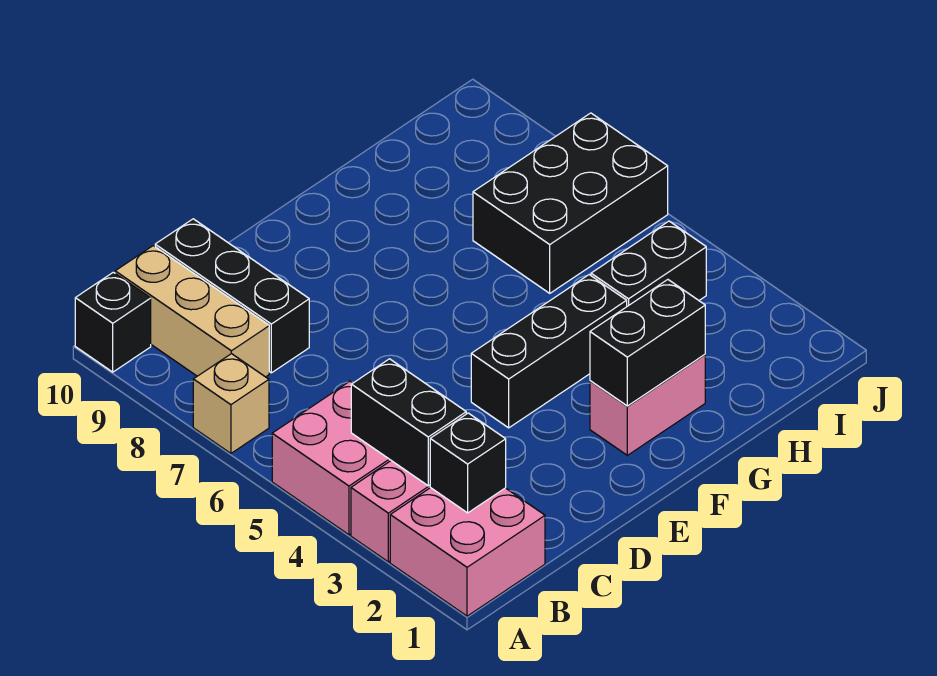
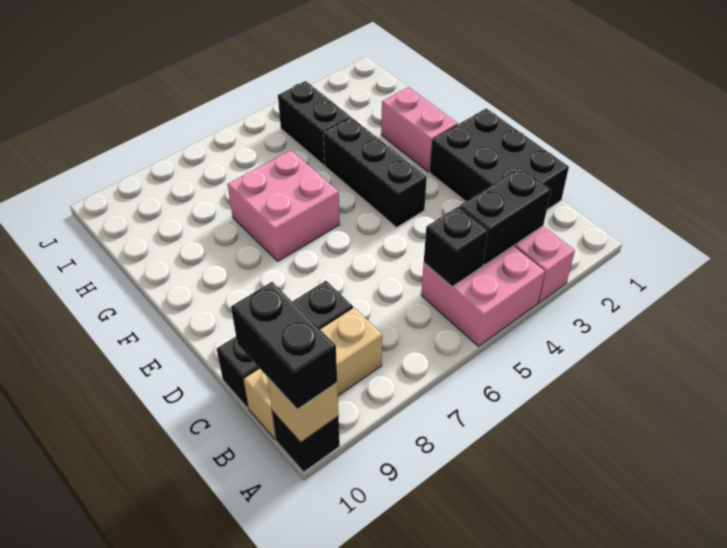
pink brick A1:B2 level 1 -> pink brick F6:G7 level 1
tan brick A7 level 1 -> tan brick A10 level 2
black brick B2 level 2 -> black brick B5 level 2
black brick F2:G2 level 2 -> black brick A10:B10 level 3
black brick H6:J7 level 1 -> black brick C1:E2 level 1

